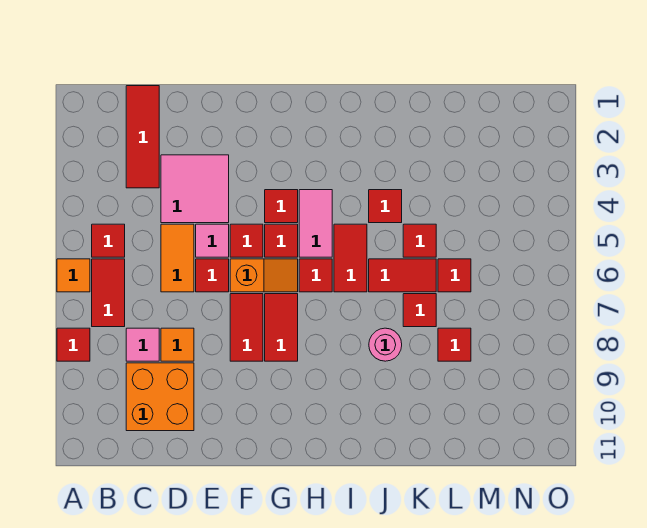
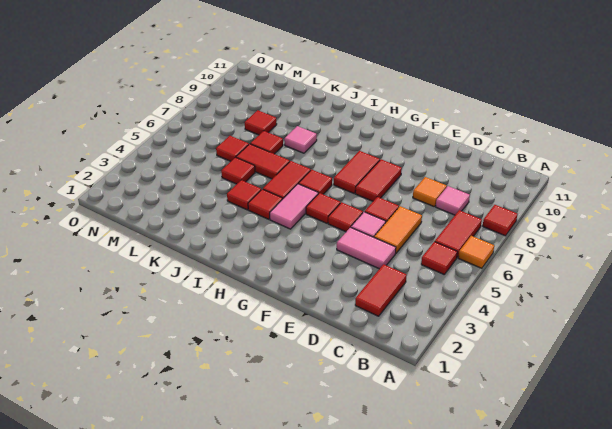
red tile C1:C3 level 1 -> red tile C2:C3 level 1
orange brick C9:D10 level 1 -> none
pink tile D3:E4 level 1 -> pink tile D4:E4 level 1
orange slope F6:G6 level 1 top F -> none
red tile G4 level 1 -> red tile I4 level 1
pink round brick J8 level 1 -> pink tile J8 level 1

